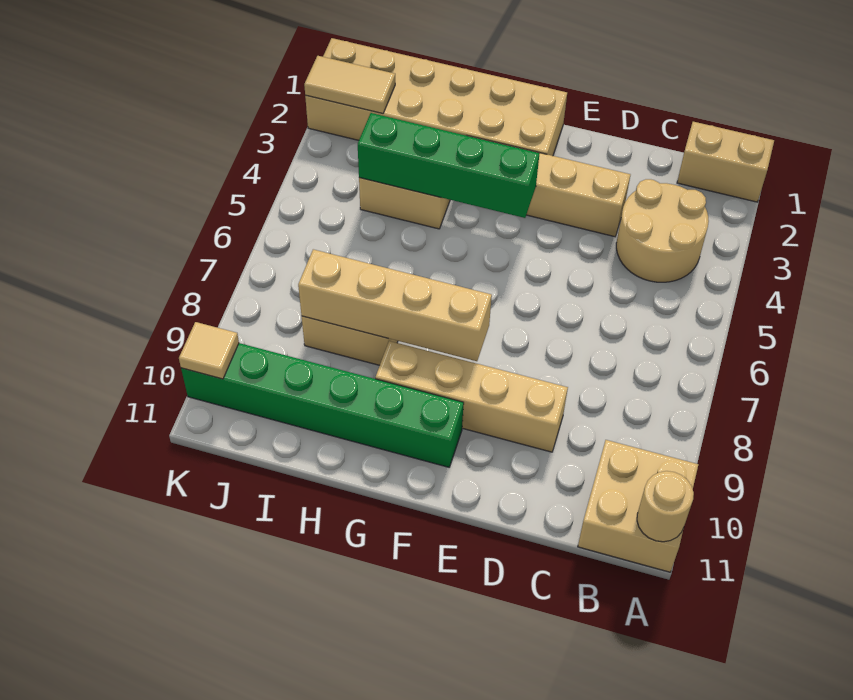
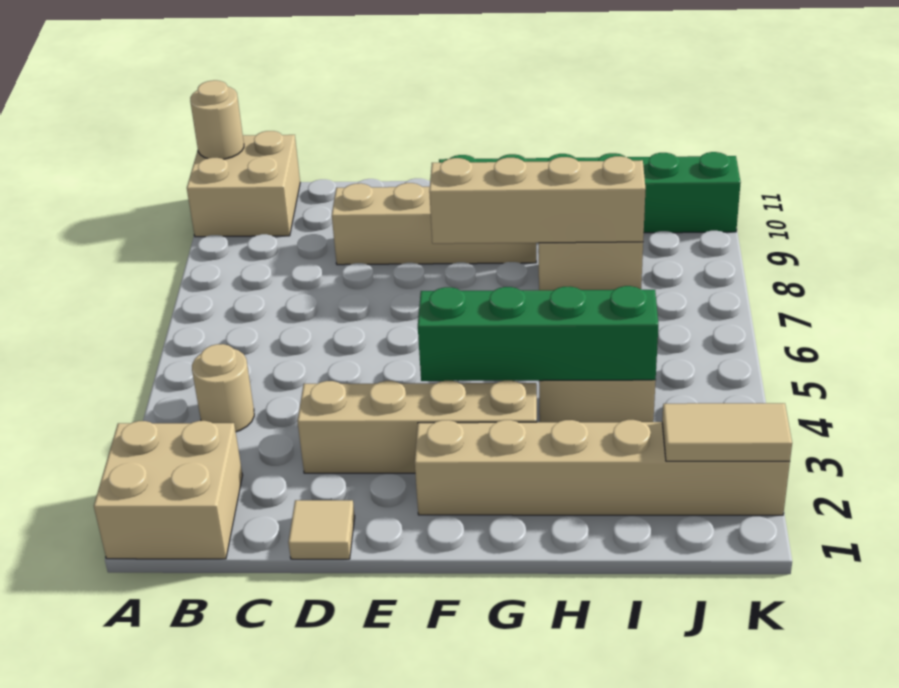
tan brick A1:B1 level 1 -> tan brick A1:B2 level 1
tan round brick B3:C4 level 1 -> tan round brick B4 level 1
tan brick F1:K2 level 1 -> tan brick F2:K2 level 1
tan tile K10 level 2 -> tan tile D1 level 1

